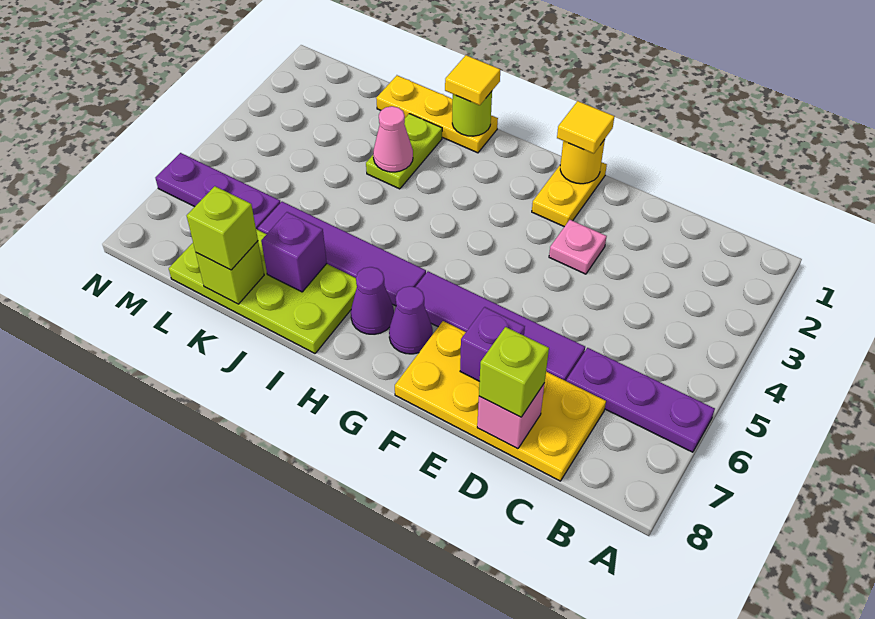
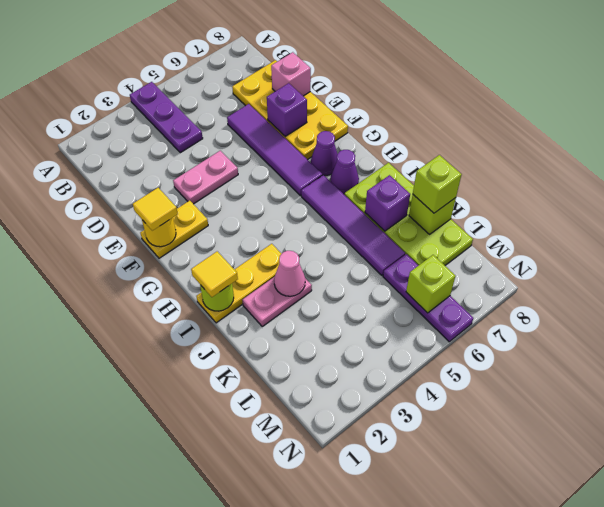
purple plate A6:C6 level 1 -> purple plate A4:C4 level 1
lime brick D8 level 3 -> lime brick M6 level 2
pink plate E3 level 1 -> pink plate E3:E4 level 1
yellow plate I1:K1 level 1 -> yellow plate I1:I3 level 1
lime plate J2:J3 level 1 -> pink plate J2:J3 level 1

